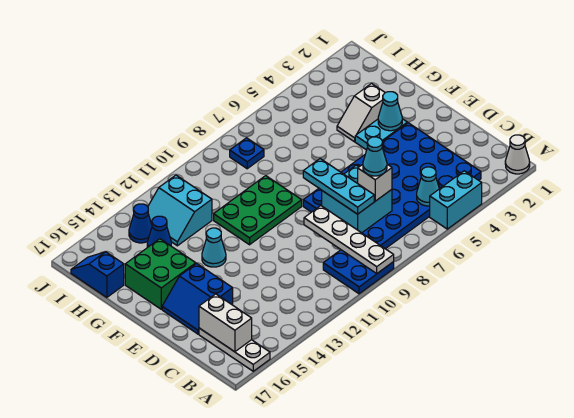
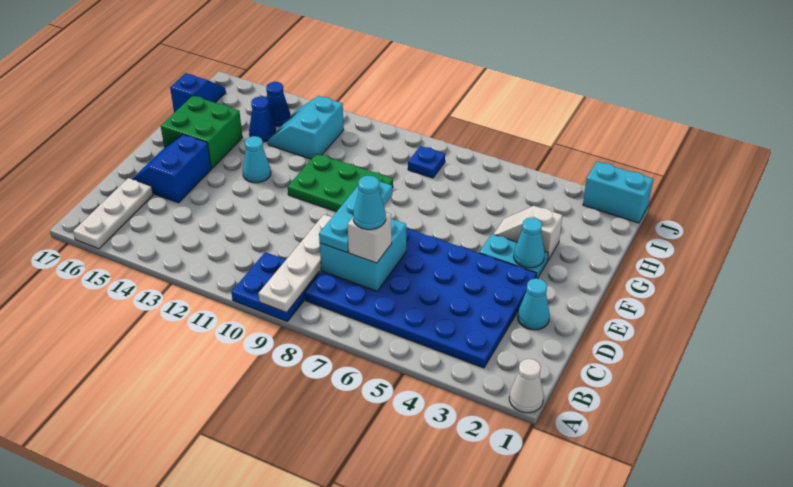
cyan brick A4:A5 level 1 -> cyan brick J1:J2 level 1
cyan cone B5 level 2 -> cyan cone D2 level 1
white brick B16:C16 level 2 -> none

